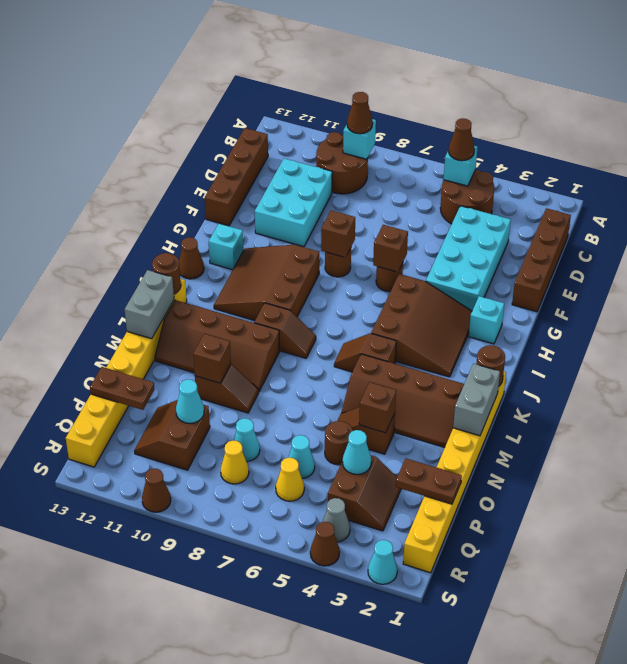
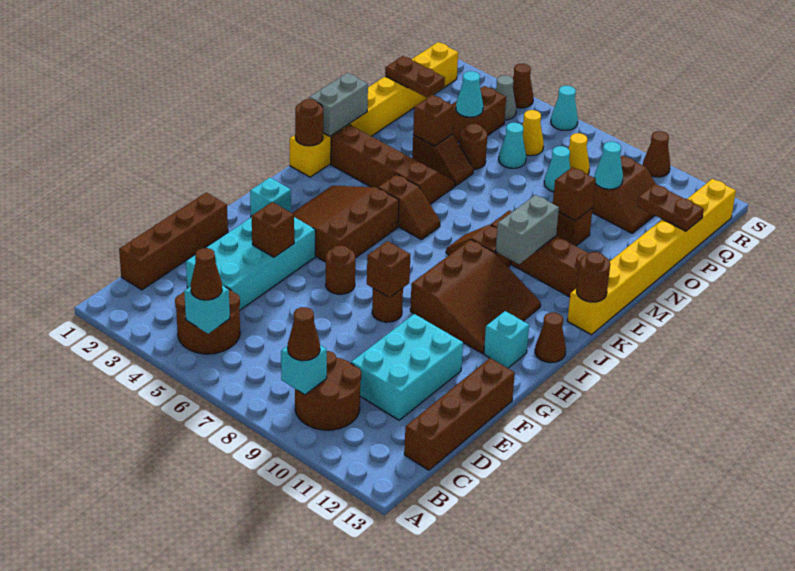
brown brick G6 level 2 -> brown brick F4 level 2
grey brick L13:M13 level 2 -> grey brick K10:L10 level 2
cyan cone S2 level 1 -> cyan cone S6 level 1

